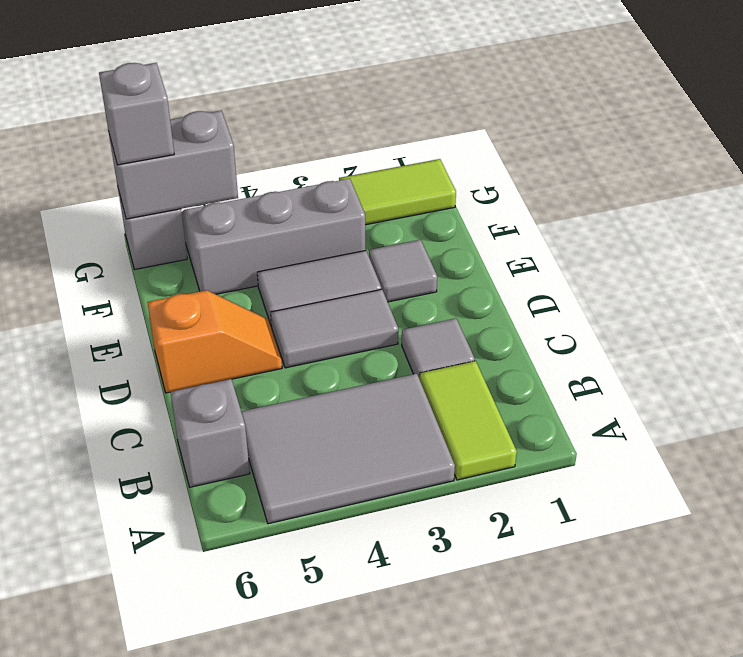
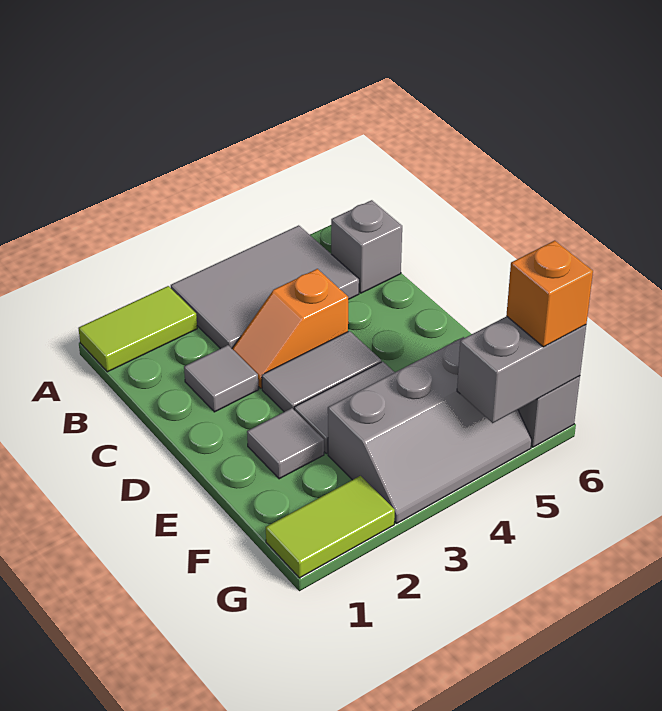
lime tile A2:B2 level 1 -> lime tile A1:A2 level 1
orange slope D5:D6 level 1 top 6 -> orange slope C3:C4 level 1 top 4
grey brick G6 level 3 -> orange brick G6 level 3

